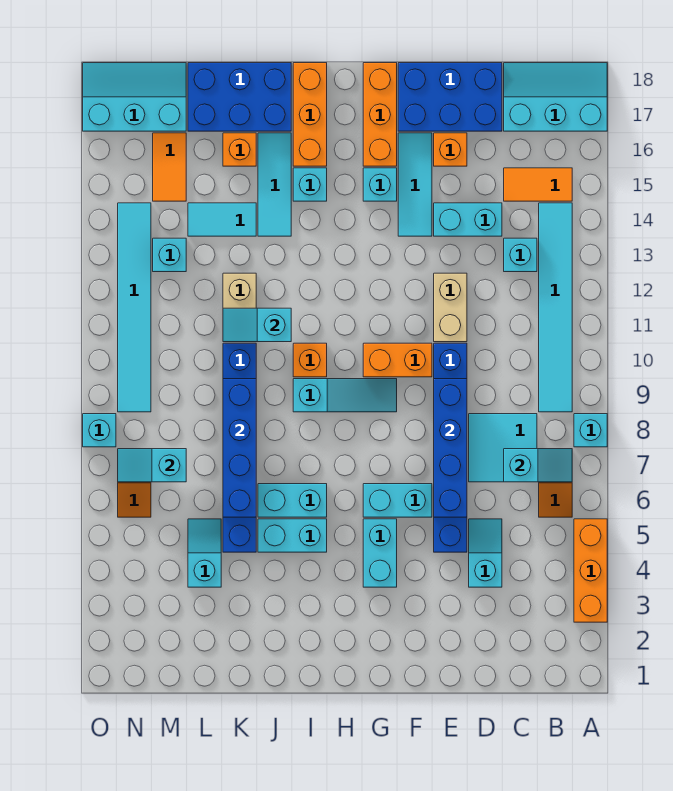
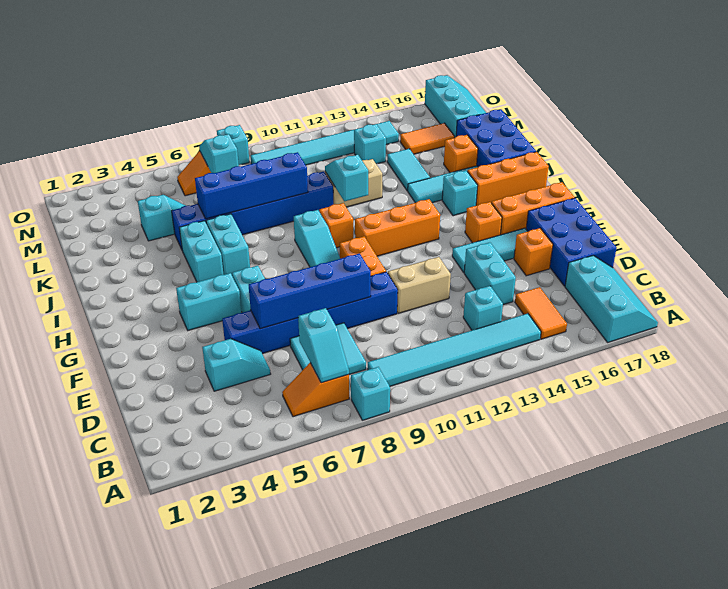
orange brick A3:A5 level 1 -> orange brick H11:H13 level 1
cyan brick G15 level 1 -> orange brick G15 level 1

